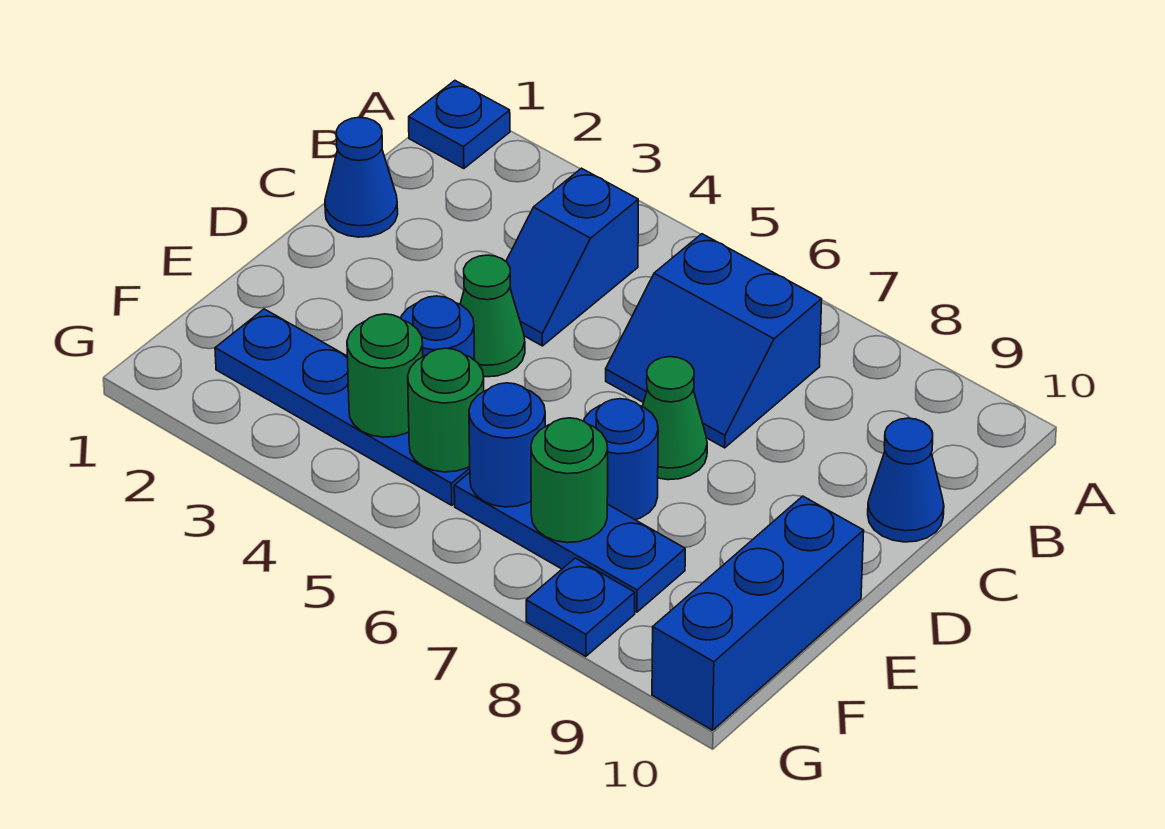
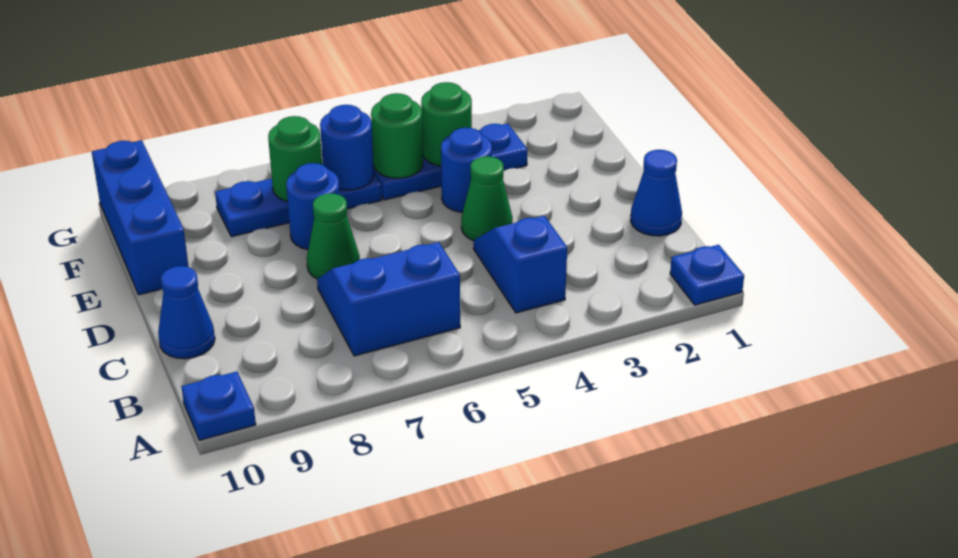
blue plate F2:F5 level 1 -> blue plate F3:F5 level 1
blue plate G8 level 1 -> blue plate A10 level 1

